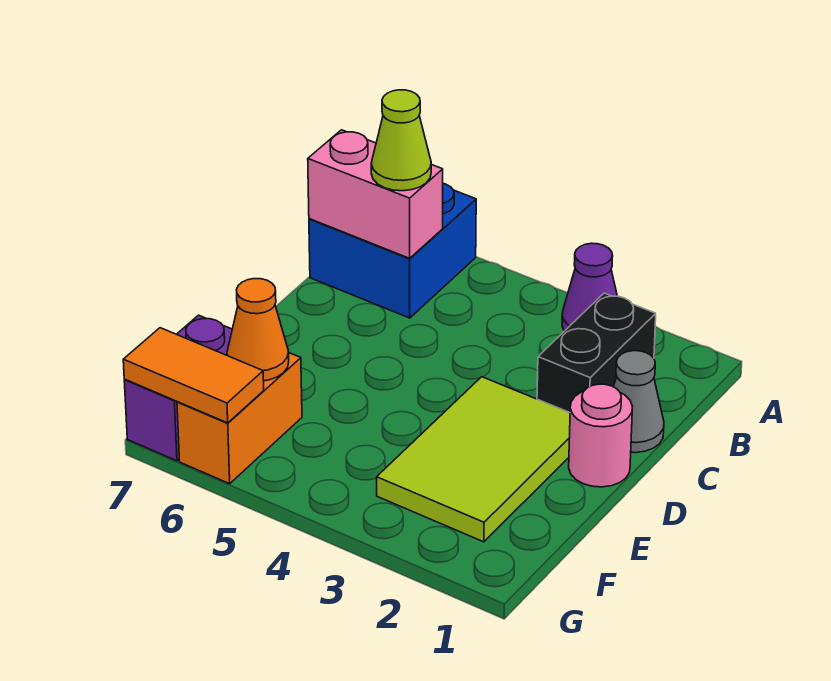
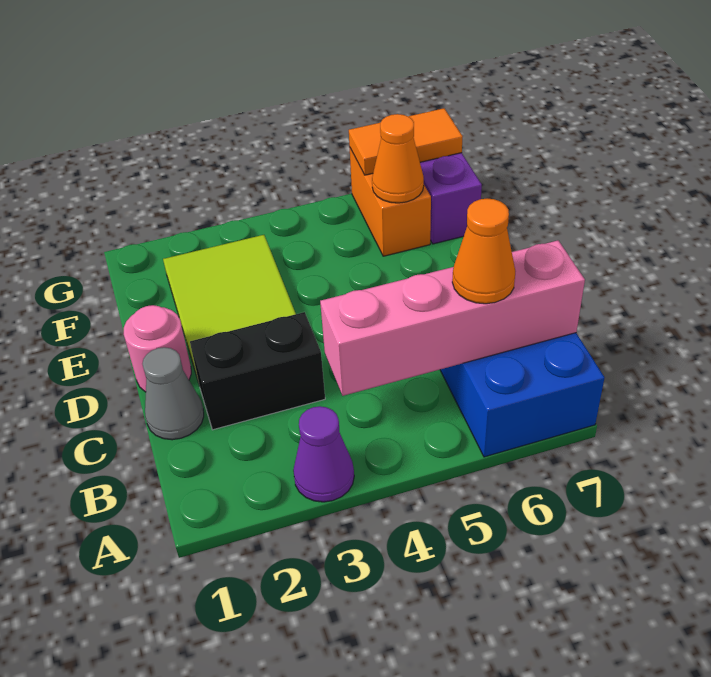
black brick B2:C2 level 1 -> black brick C2:C3 level 1
pink brick B6:B7 level 2 -> pink brick B4:B7 level 2
lime cone B6 level 3 -> orange cone B6 level 3

